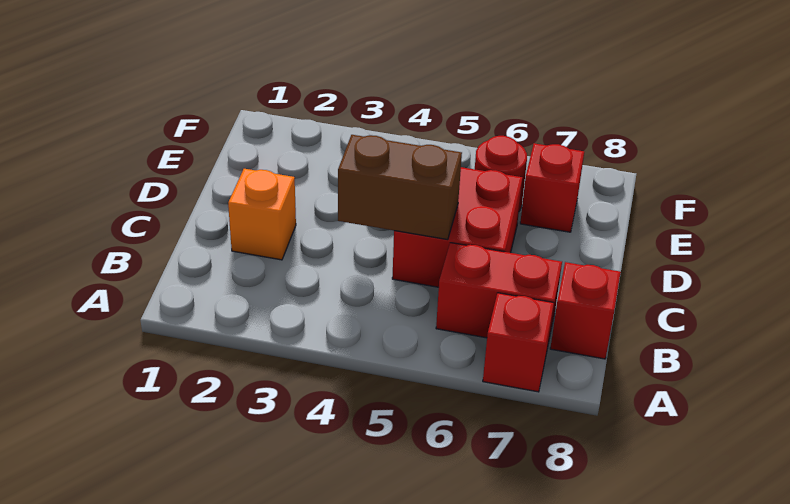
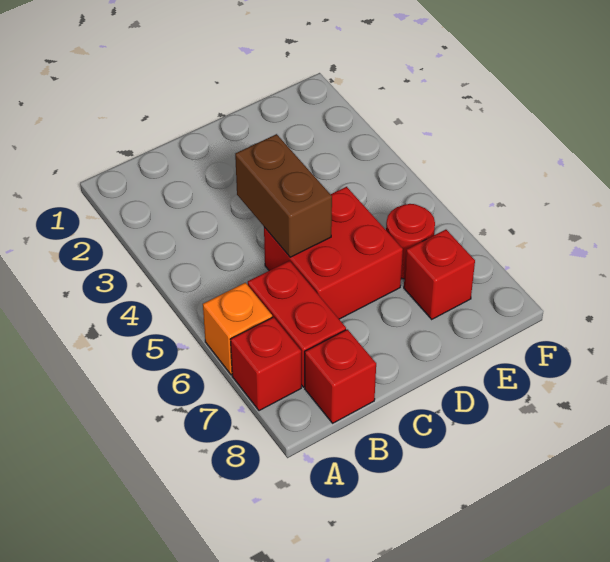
orange brick C2 level 1 -> orange brick A6 level 1

